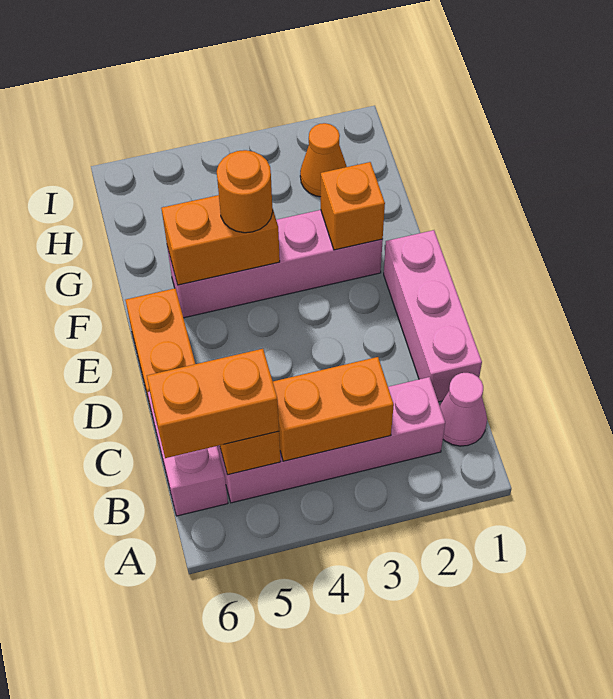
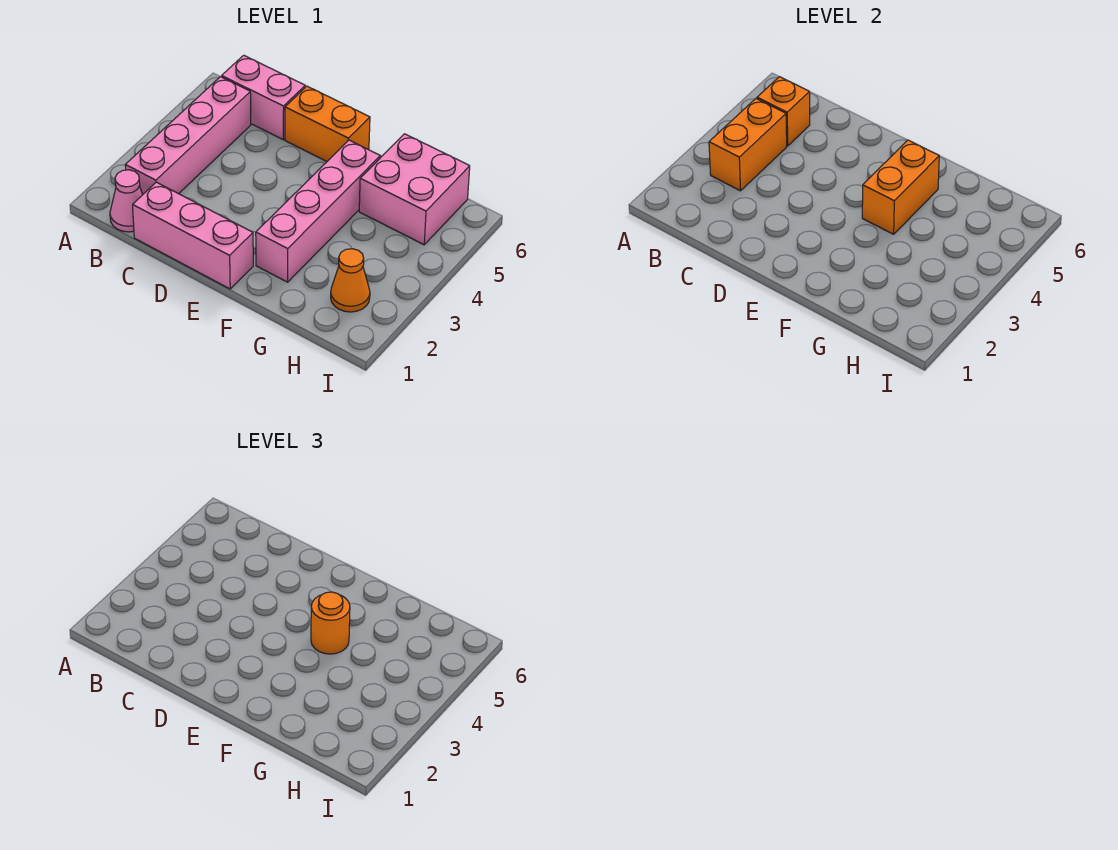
orange brick B5:B6 level 3 -> none
orange brick F2 level 2 -> none
none -> pink brick G5:H6 level 1

